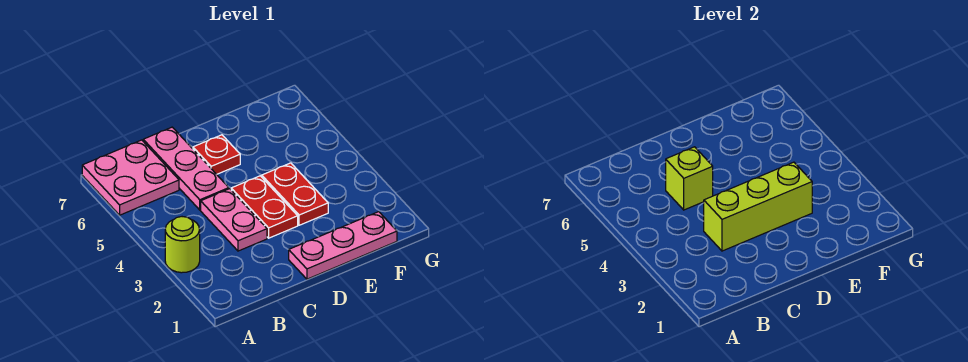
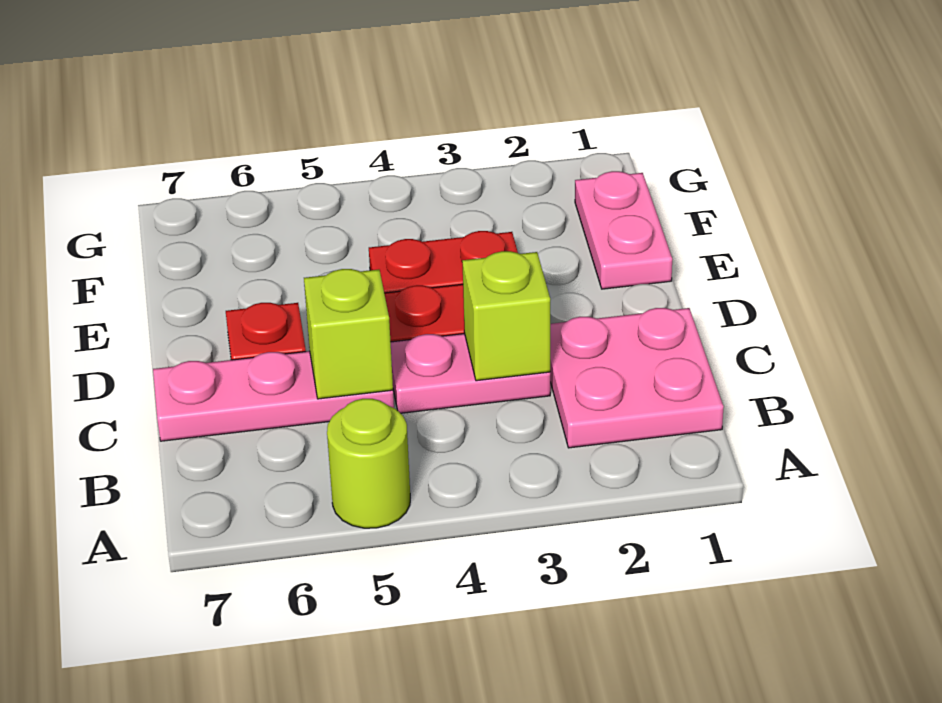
lime round brick A3 level 1 -> lime round brick A5 level 1
pink plate A6:B7 level 1 -> pink plate B1:C2 level 1
lime brick C3:E3 level 2 -> lime brick C3 level 2
pink plate D1:F1 level 1 -> pink plate E1:F1 level 1

